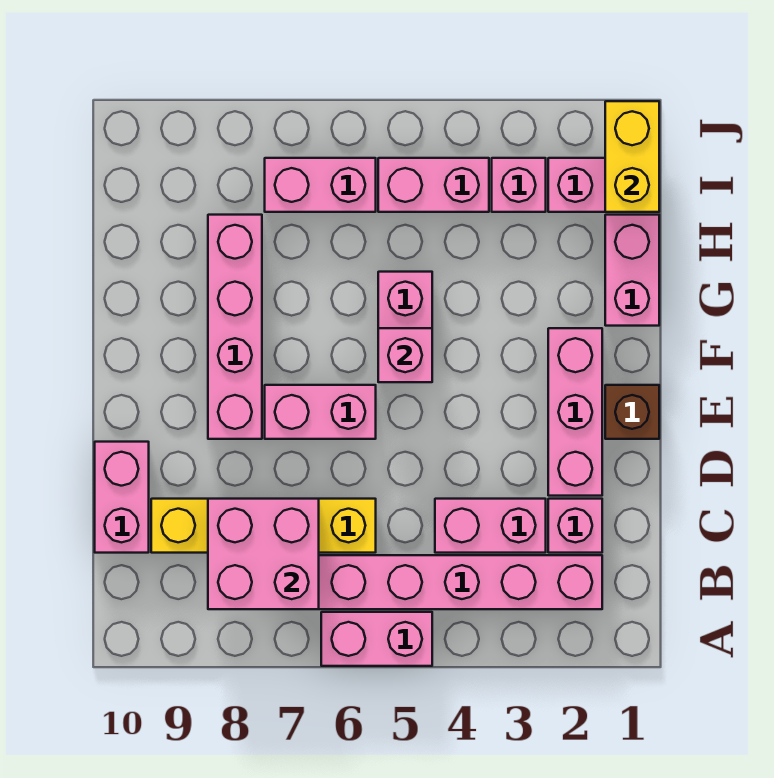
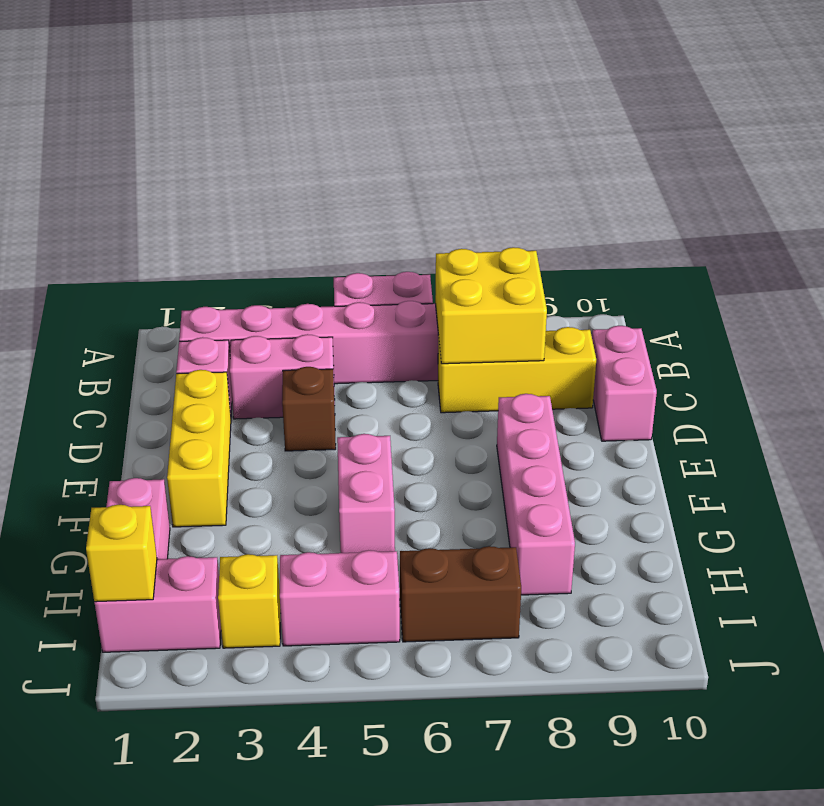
pink brick B7:C8 level 2 -> yellow brick B7:C8 level 2
yellow brick C6:C9 level 1 -> yellow brick C7:C9 level 1
pink brick D2:F2 level 1 -> yellow brick D2:F2 level 1
brown brick E1 level 1 -> brown brick D4 level 1
pink brick E6:E7 level 1 -> none
pink brick F5 level 2 -> none
yellow brick I1:J1 level 2 -> yellow brick I1 level 2
pink brick I3 level 1 -> yellow brick I3 level 1
pink brick I6:I7 level 1 -> brown brick I6:I7 level 1

